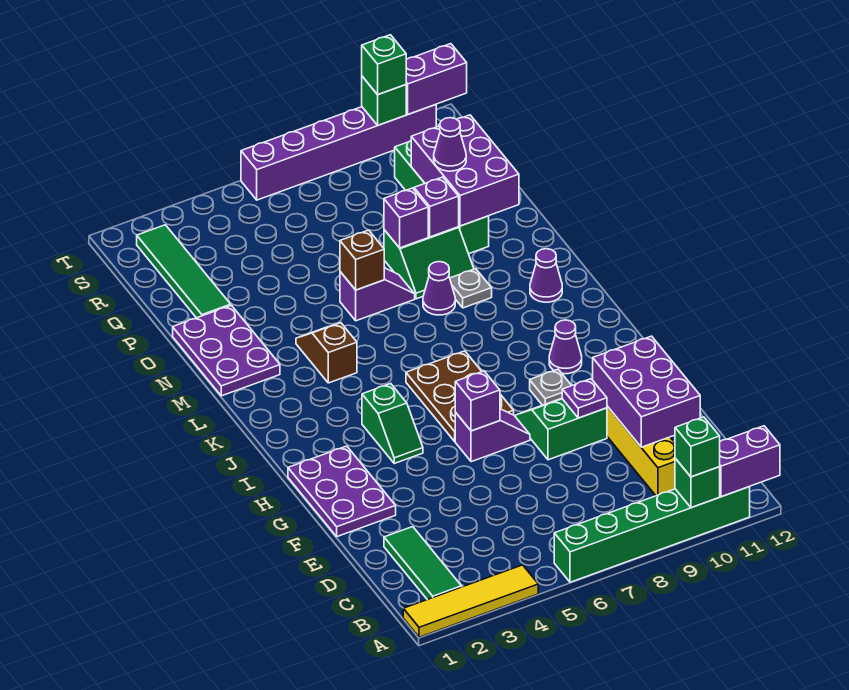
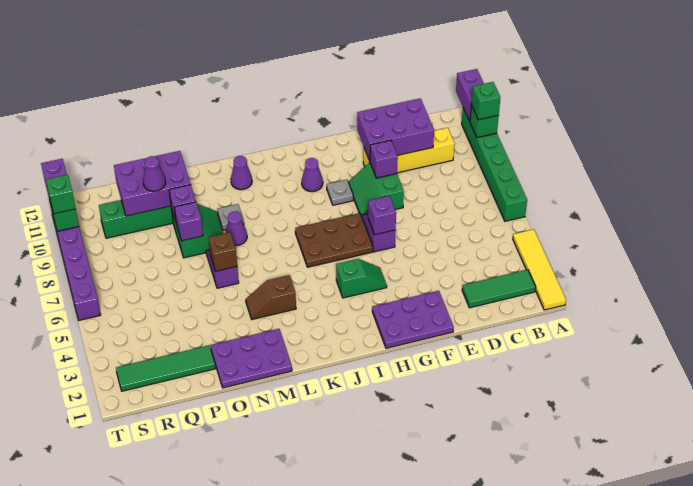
purple plate F9 level 2 -> purple brick F9 level 2

